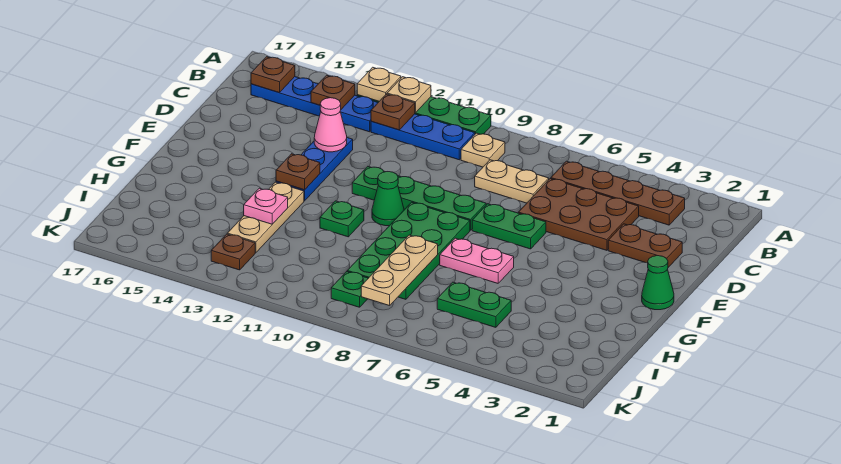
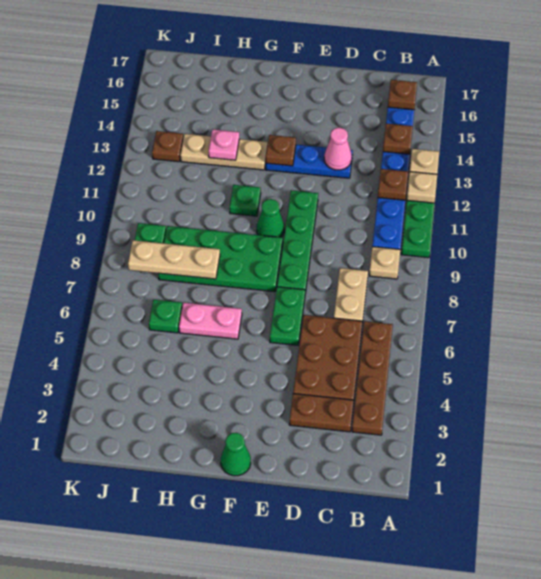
brown plate D2:D3 level 1 -> brown plate C3:D3 level 1
pink plate G6:G7 level 1 -> pink plate G6:H6 level 1
green plate I5:I6 level 1 -> green plate I6 level 1

